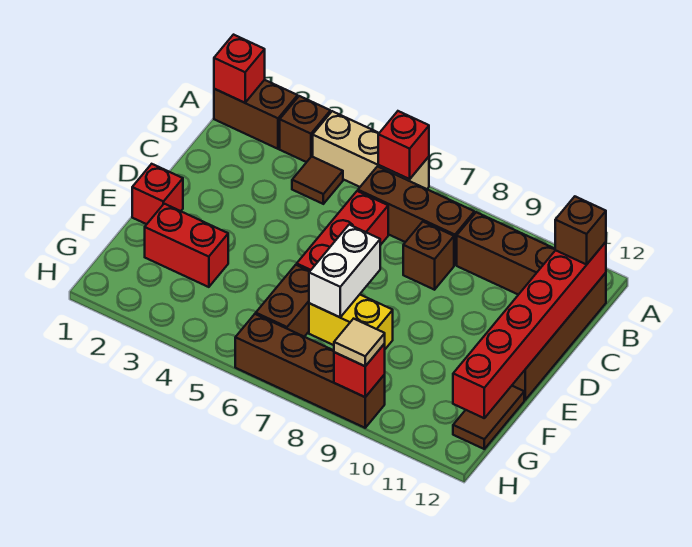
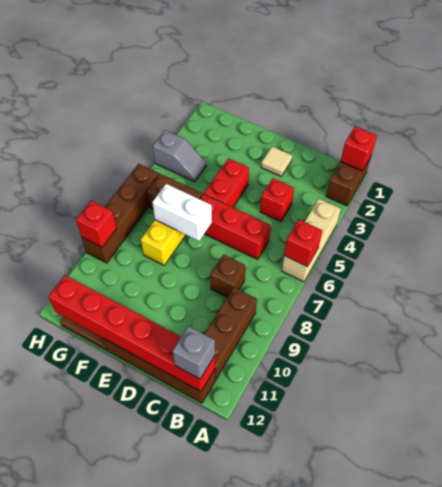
brown brick A3 level 1 -> none
brown tile B4 level 1 -> none
brown brick B6:B8 level 1 -> none
brown brick B12 level 3 -> grey brick B12 level 3
red brick E1 level 1 -> red brick C4 level 1
red brick F2:F3 level 1 -> red brick E4:E5 level 1
none -> grey slope G4:H4 level 1 top H
tan tile H9 level 3 -> tan tile D2 level 1

